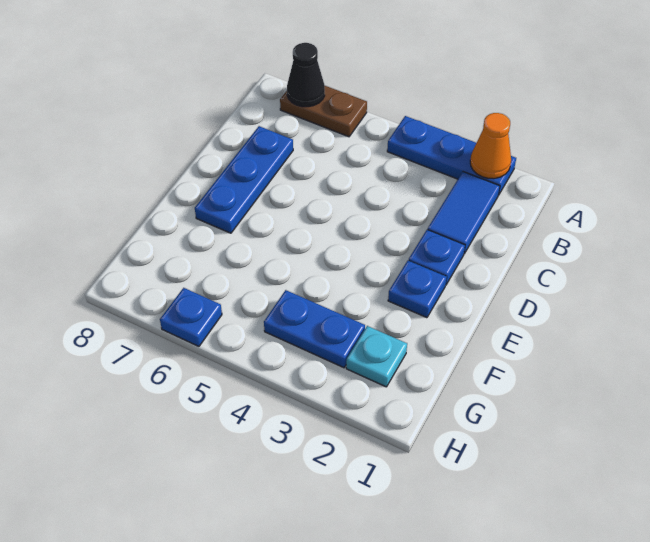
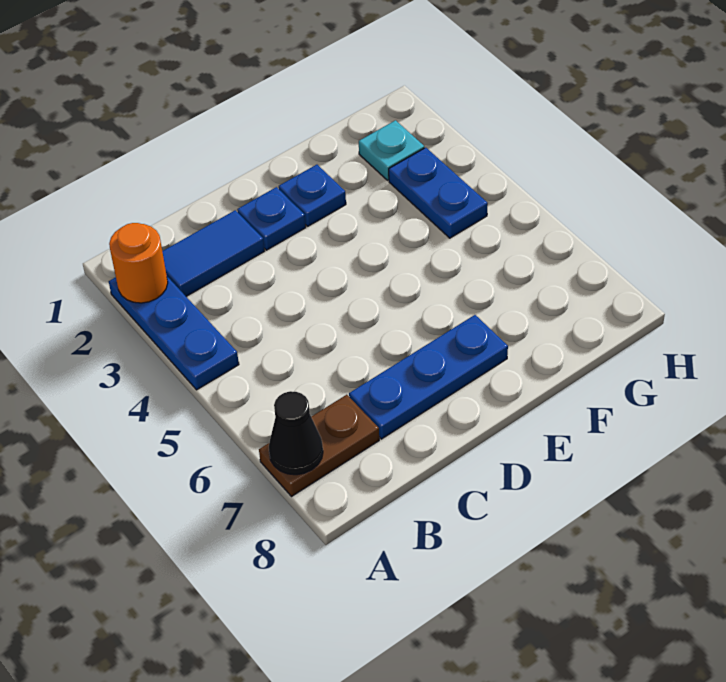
orange cone A2 level 2 -> orange round brick A2 level 2
brown plate A6:A7 level 1 -> brown plate A7:B7 level 1
blue plate H6 level 1 -> none

